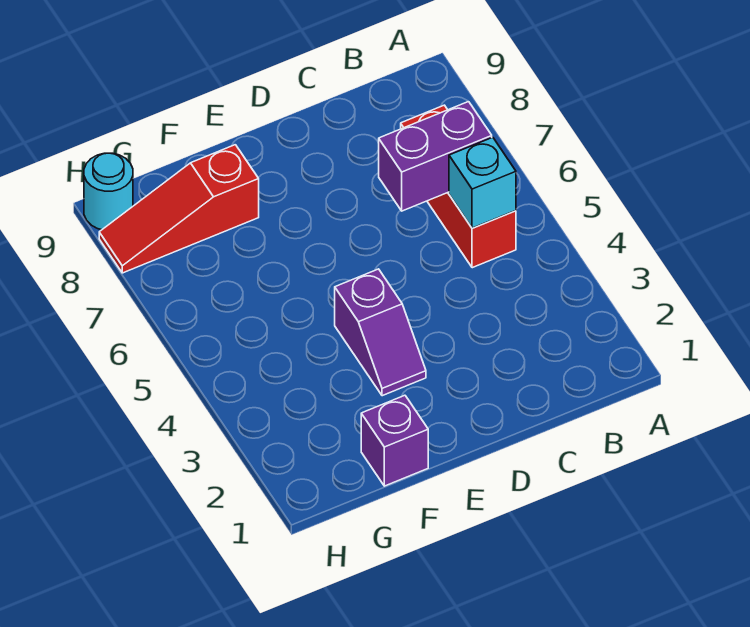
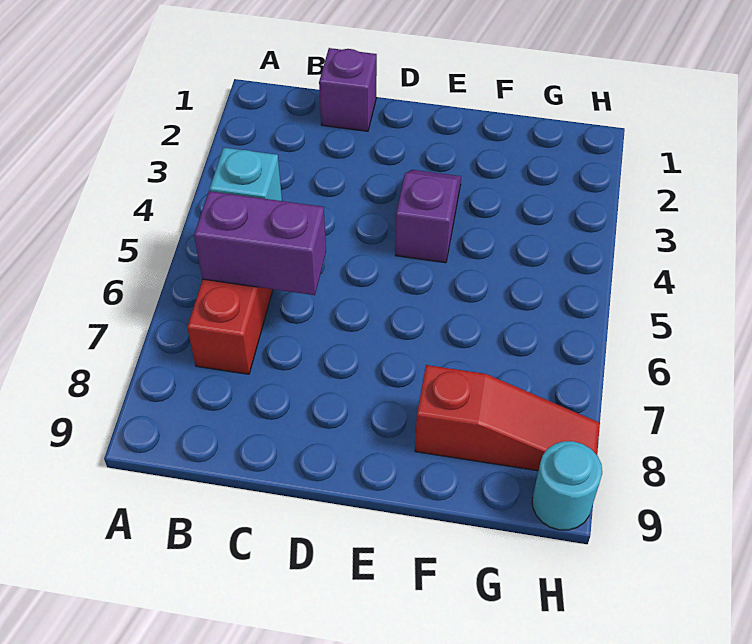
purple brick F1 level 1 -> purple brick C1 level 1

